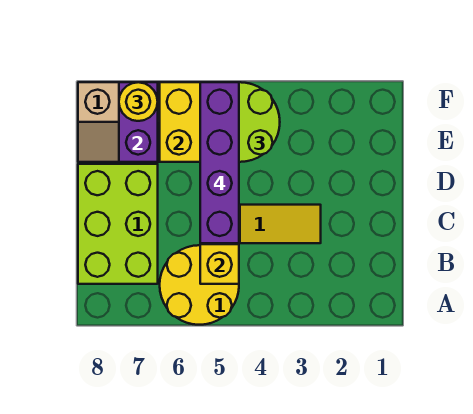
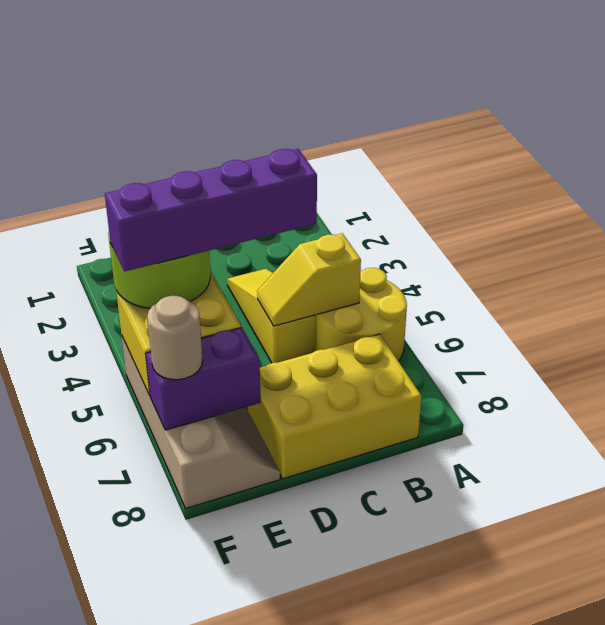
lime brick B7:D8 level 1 -> yellow brick B7:D8 level 1
yellow round brick F7 level 3 -> tan round brick F7 level 3

